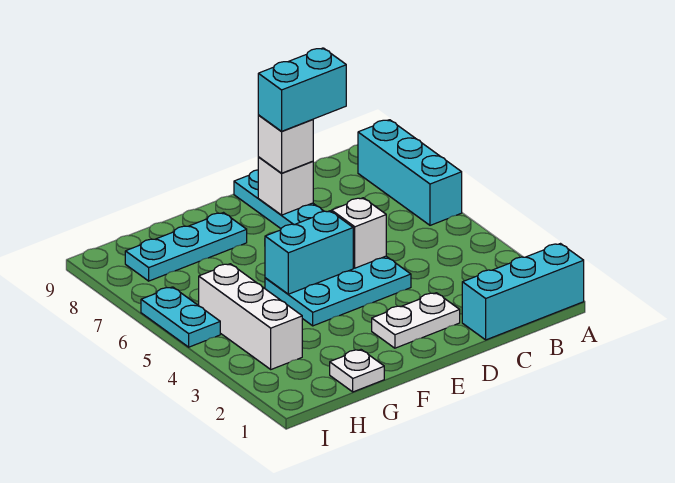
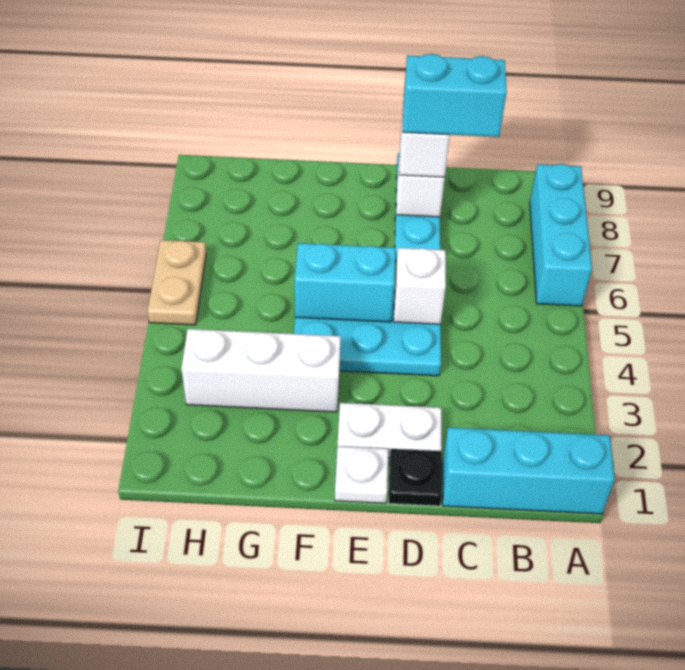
none -> black plate D1 level 1
cyan plate F8:H8 level 1 -> none
white plate G1 level 1 -> white plate E1 level 1
white brick H3:H5 level 1 -> white brick F3:H3 level 1
cyan plate I5:I6 level 1 -> tan plate I5:I6 level 1

